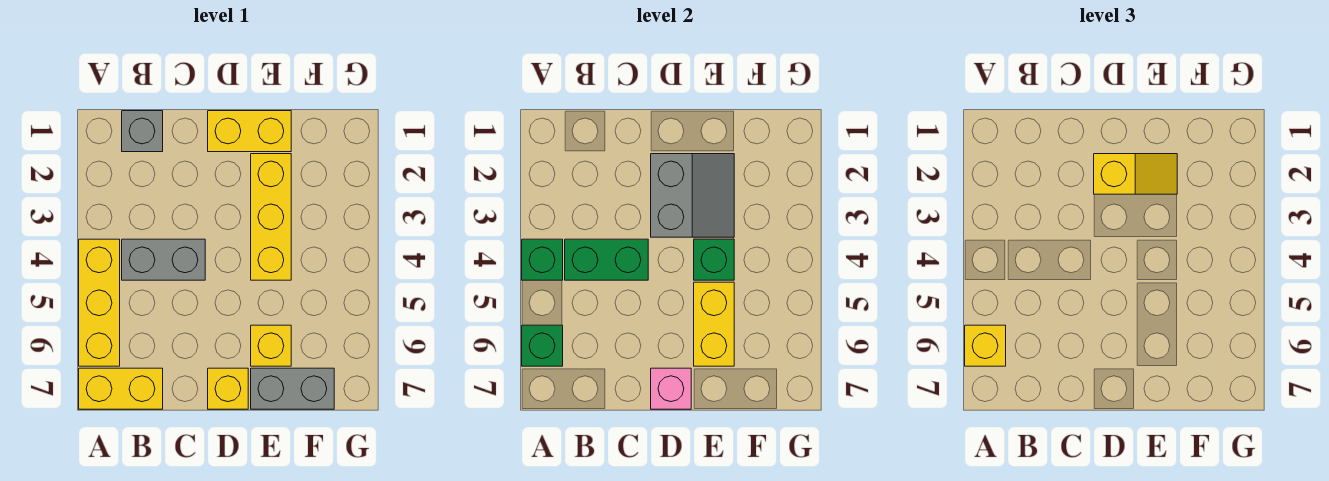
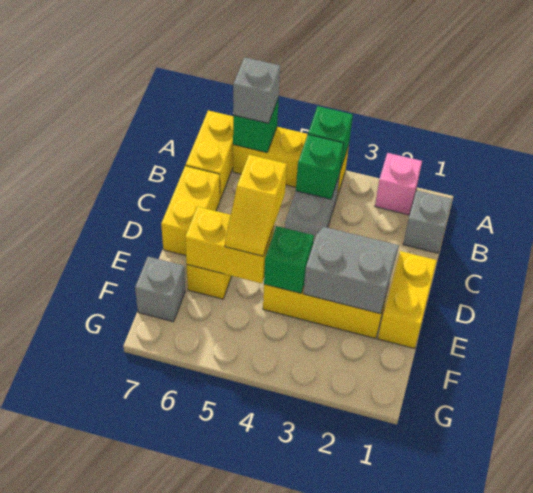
yellow brick A6 level 3 -> grey brick A6 level 3
green brick B4:C4 level 2 -> green brick B4 level 2
grey slope D2:E3 level 2 top D -> grey slope D2:E3 level 2 top E
yellow slope D2:E2 level 3 top D -> yellow slope D5:E5 level 3 top D
yellow brick D7 level 1 -> yellow brick C7:D7 level 1
pink brick D7 level 2 -> pink brick A2 level 1
grey brick E7:F7 level 1 -> grey brick F7 level 1

